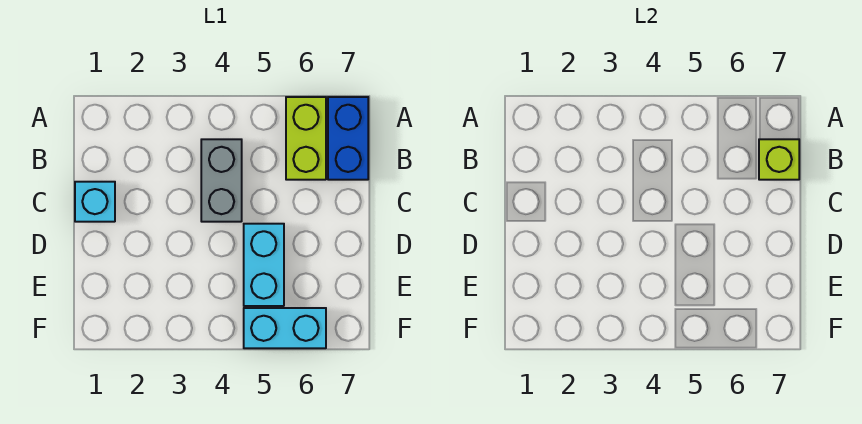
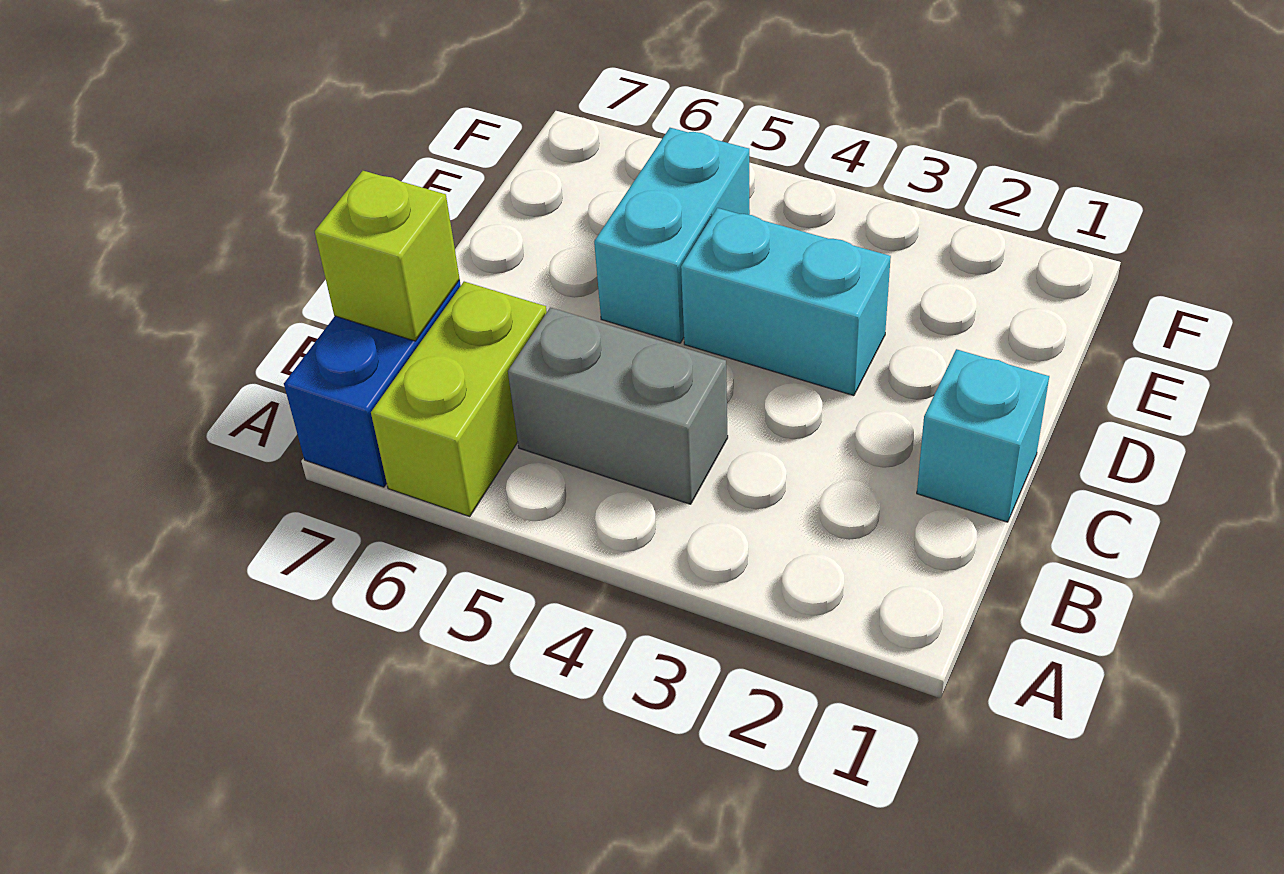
grey brick B4:C4 level 1 -> grey brick B4:B5 level 1
cyan brick F5:F6 level 1 -> cyan brick D3:D4 level 1

